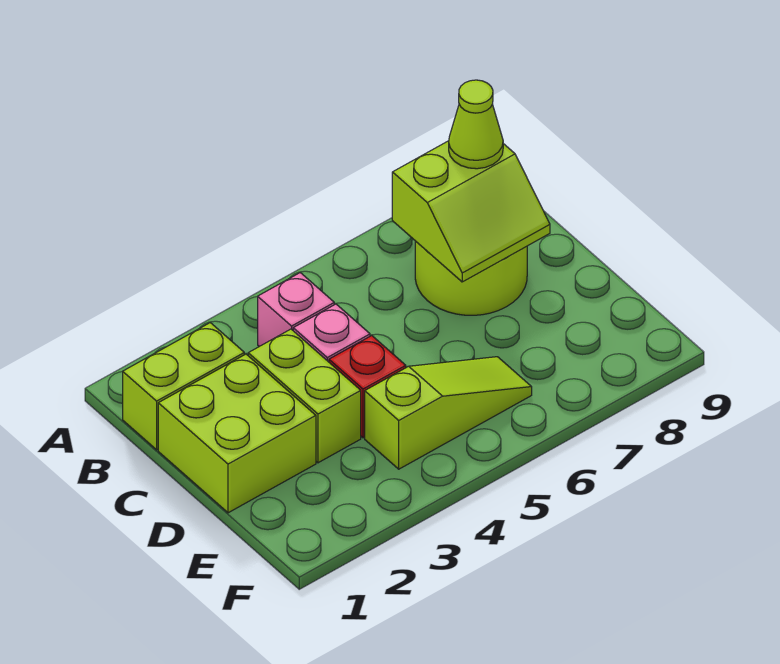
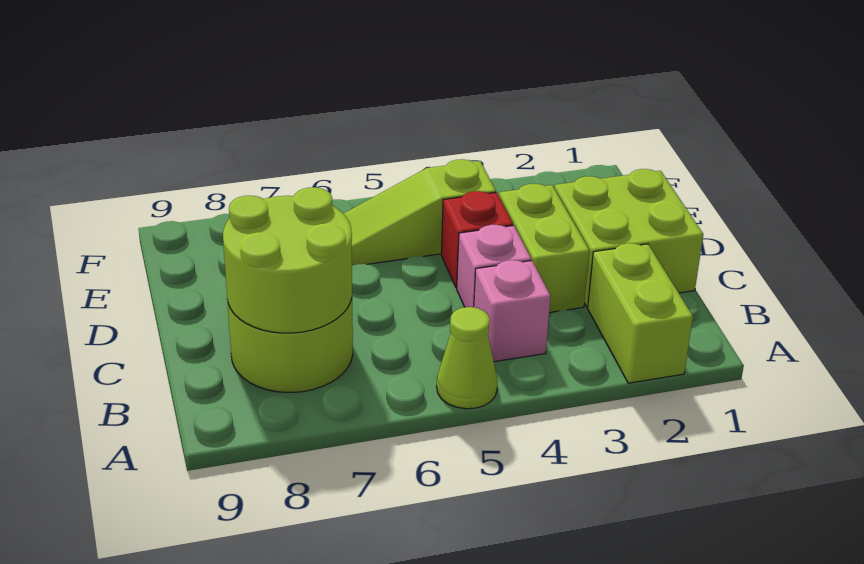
lime brick B1:B2 level 1 -> lime brick A2:B2 level 1
lime slope B7:C8 level 2 top B -> lime round brick B7:C8 level 2
lime cone B8 level 3 -> lime cone A5 level 1

